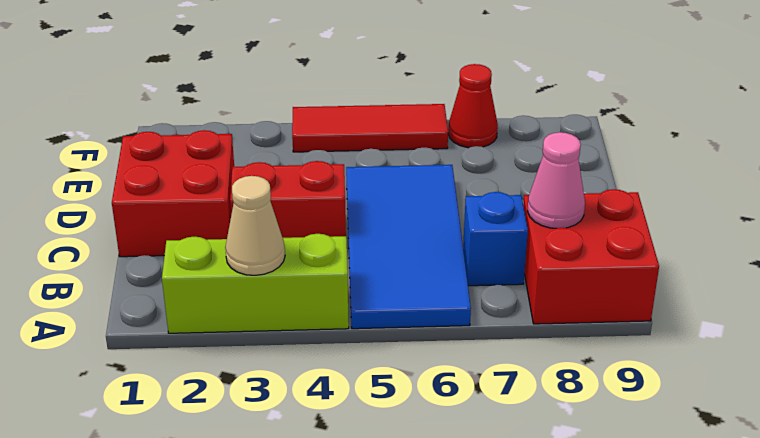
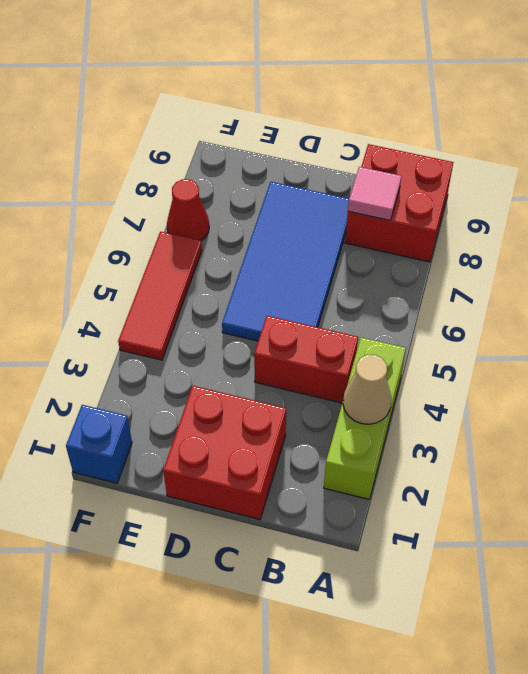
blue tile A5:D6 level 1 -> blue tile C5:D8 level 1
blue brick B7 level 1 -> blue brick F1 level 1
pink cone B8 level 2 -> pink tile B8 level 2
red brick C3:C4 level 1 -> red brick B4:C4 level 1

